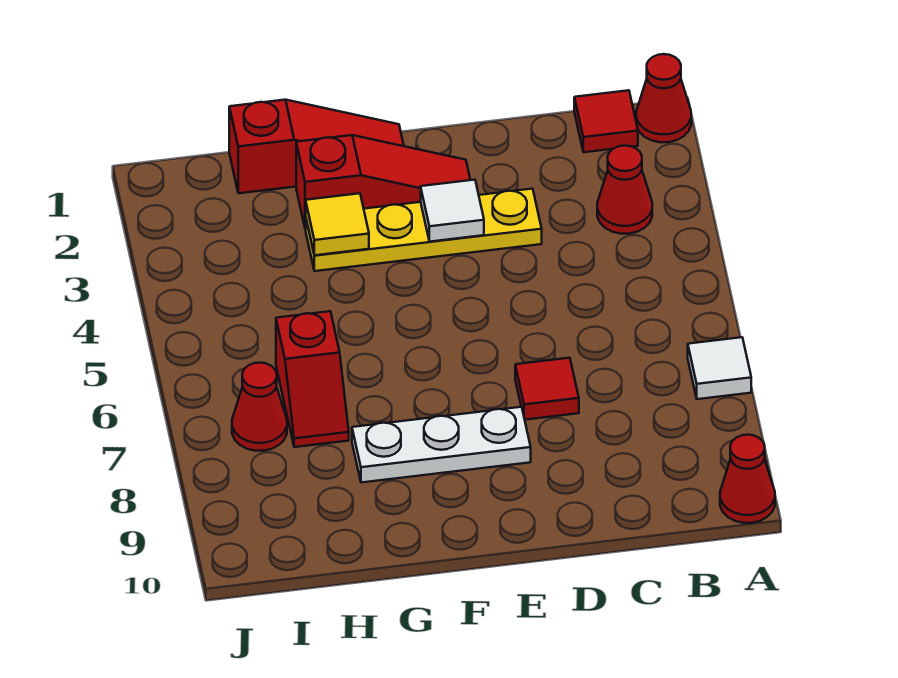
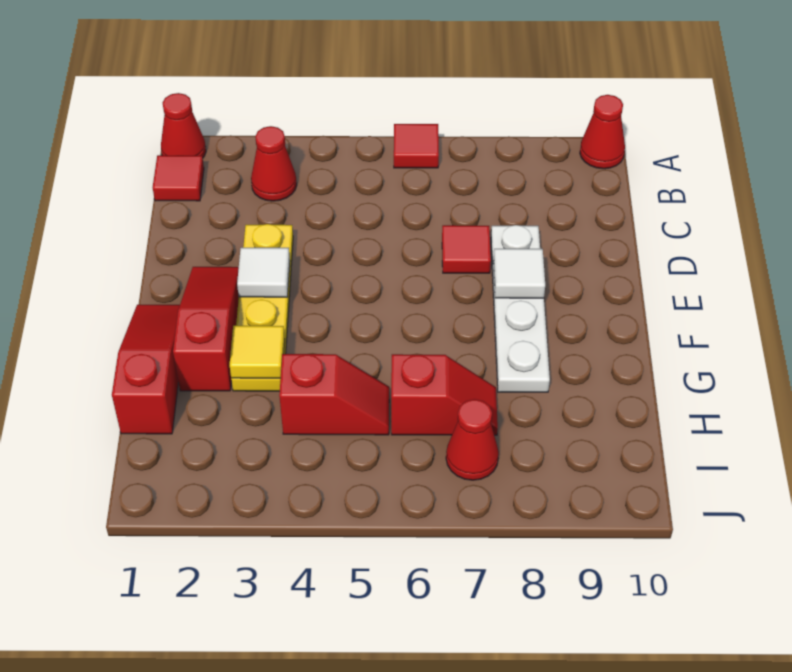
none -> red tile A6 level 1
white tile A7 level 1 -> white tile E8 level 2
white plate E8:G8 level 1 -> white plate D8:G8 level 1
none -> red slope H4:H5 level 1 top 4

